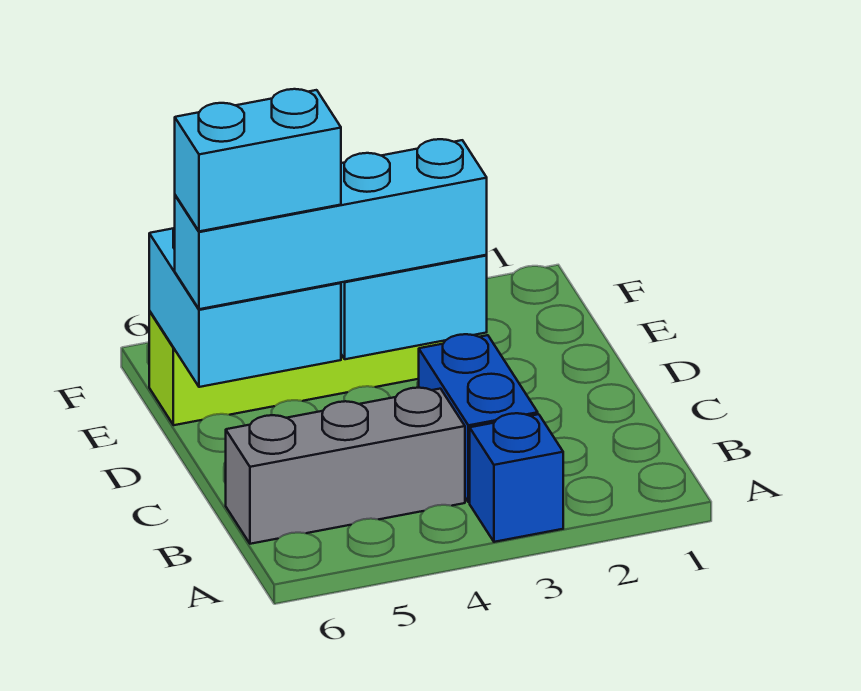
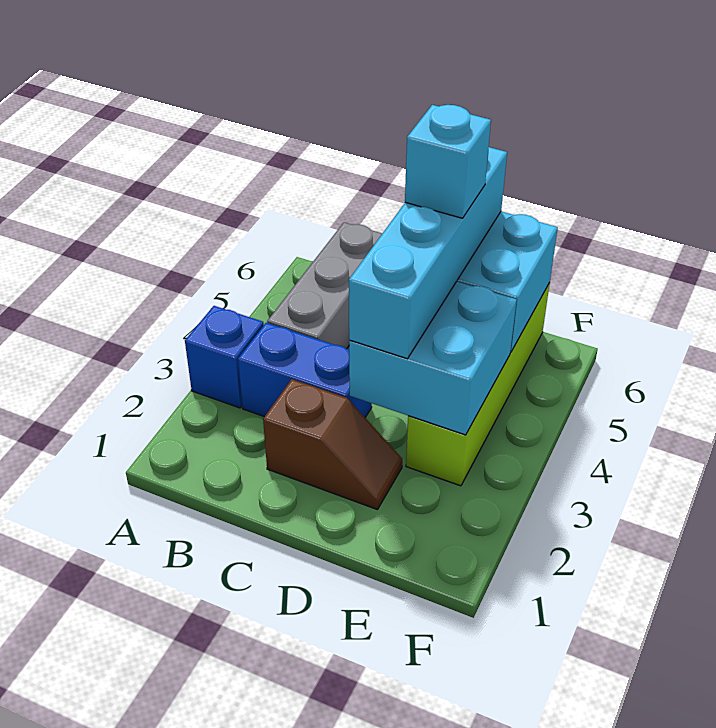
none -> brown slope C2:D2 level 1 top C
cyan brick D5:D6 level 4 -> cyan brick D5 level 4

